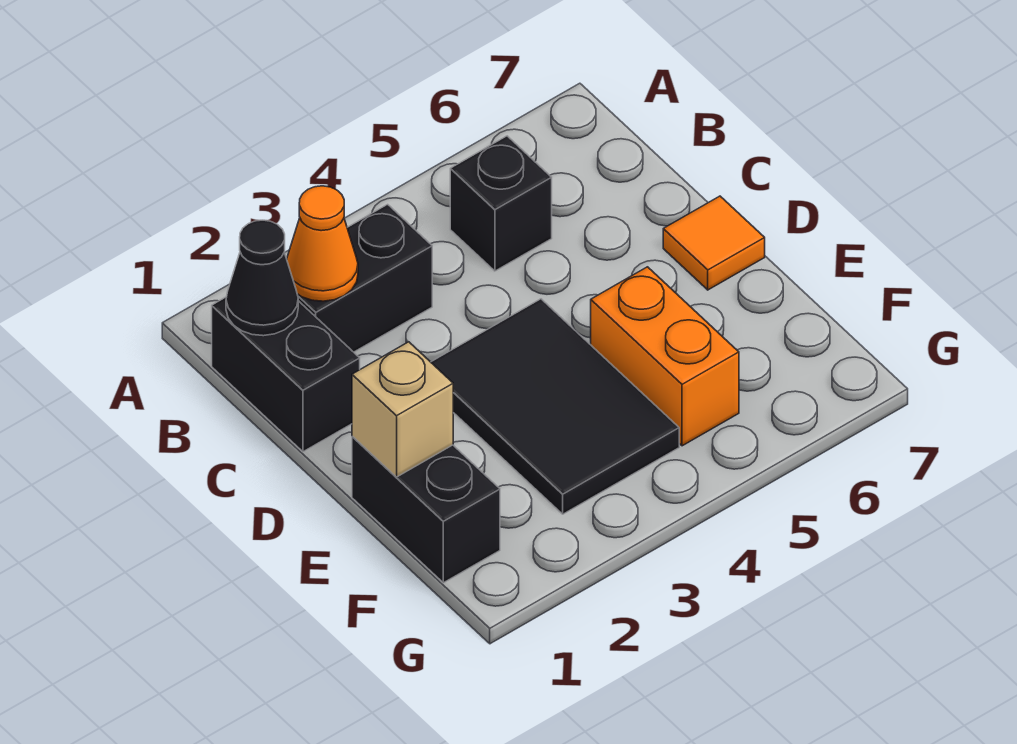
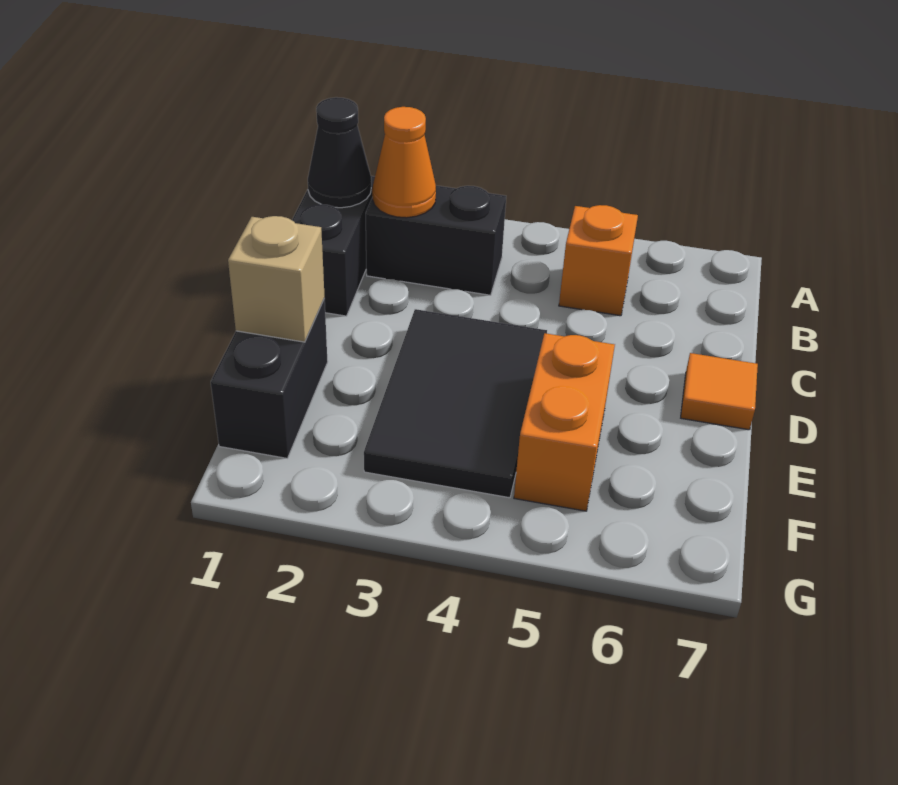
black brick B5 level 1 -> orange brick B5 level 1

